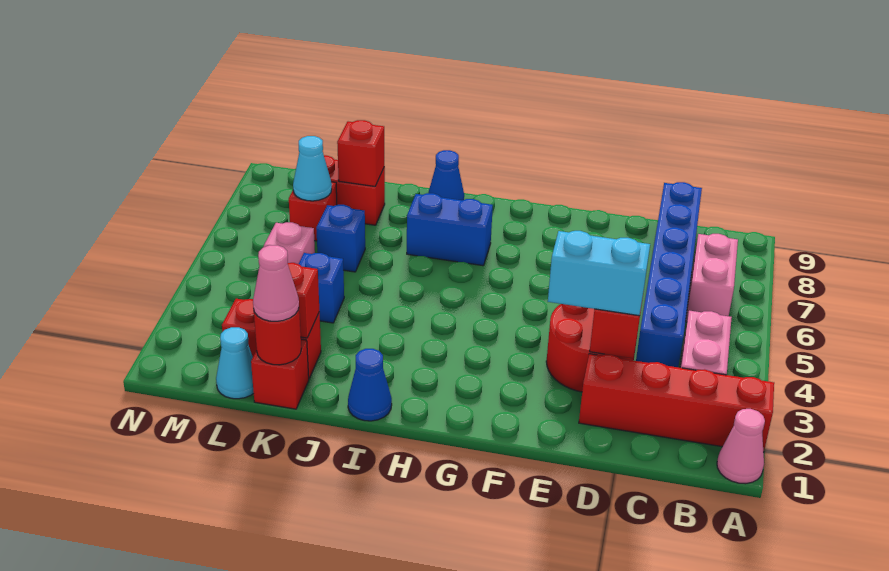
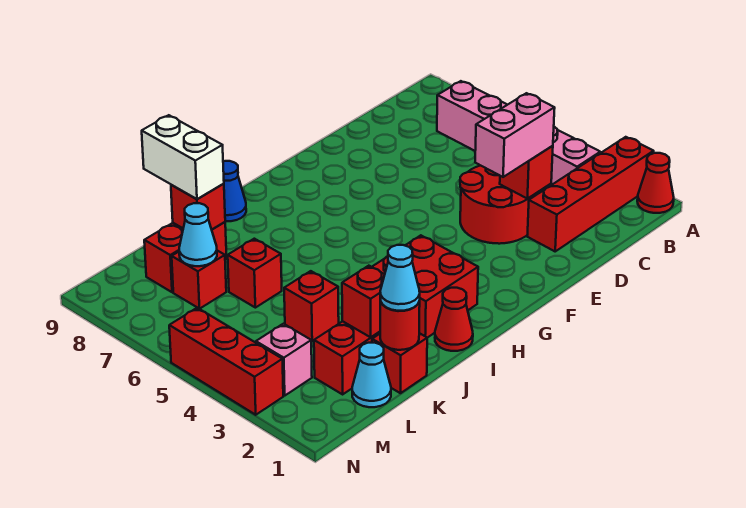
pink cone A1 level 1 -> red cone A1 level 1
blue brick C4:C9 level 1 -> none
cyan brick D3:E3 level 3 -> pink brick D3:E3 level 3
none -> red brick H2:I3 level 1
blue brick H7:I7 level 1 -> none
blue cone I1 level 1 -> red cone I1 level 1
pink cone K1 level 3 -> cyan cone K1 level 3
blue brick K4 level 1 -> red brick K4 level 1
blue brick K6 level 1 -> red brick K6 level 1
none -> white brick K8:K9 level 3
pink brick L5 level 1 -> pink brick M3 level 1
none -> red brick N3:N5 level 1

